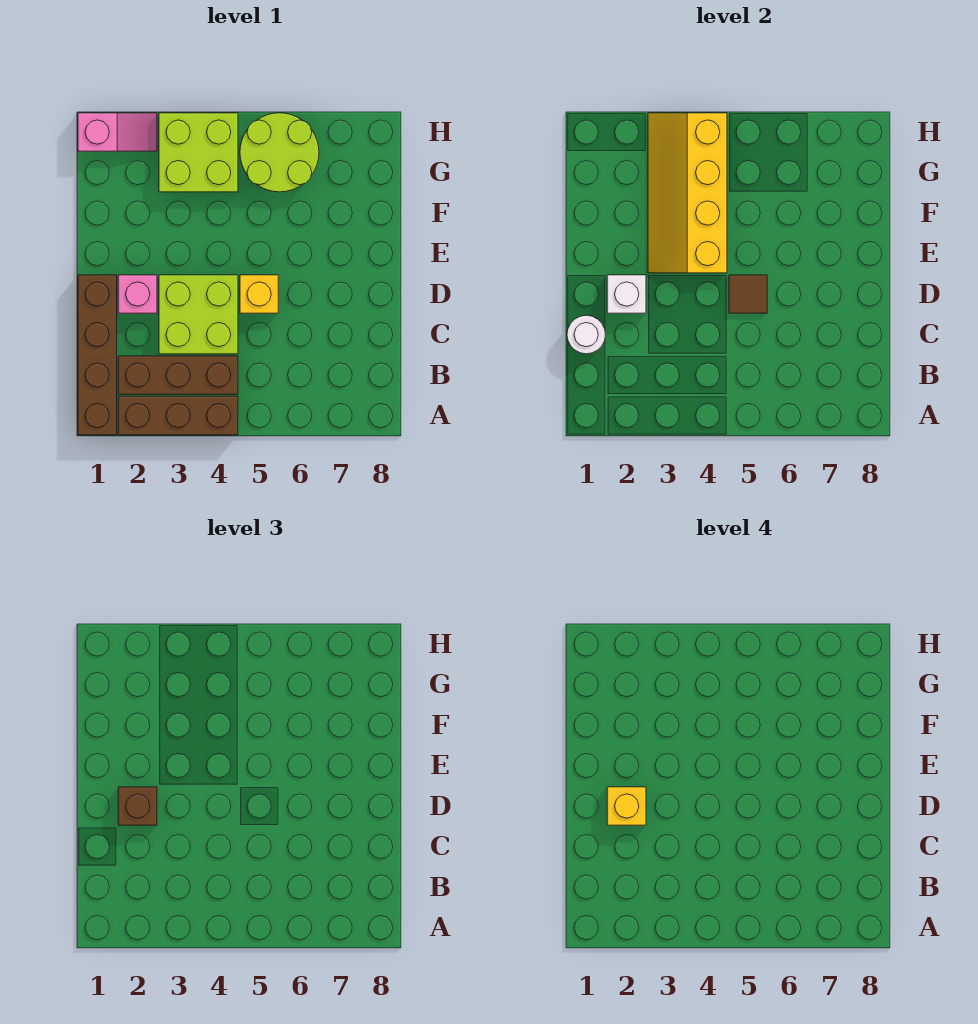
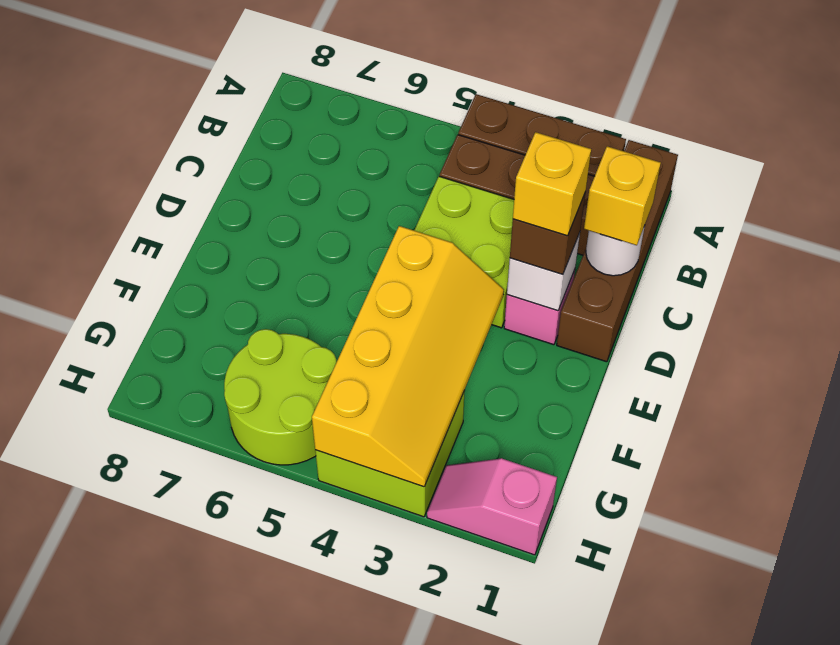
yellow brick D5 level 1 -> yellow brick C1 level 3
brown tile D5 level 2 -> none

